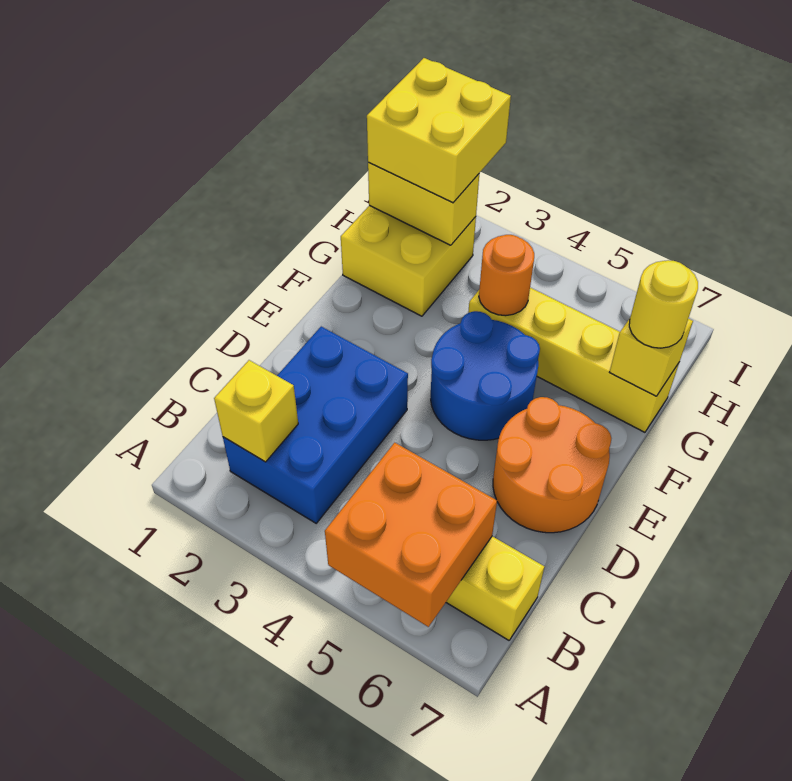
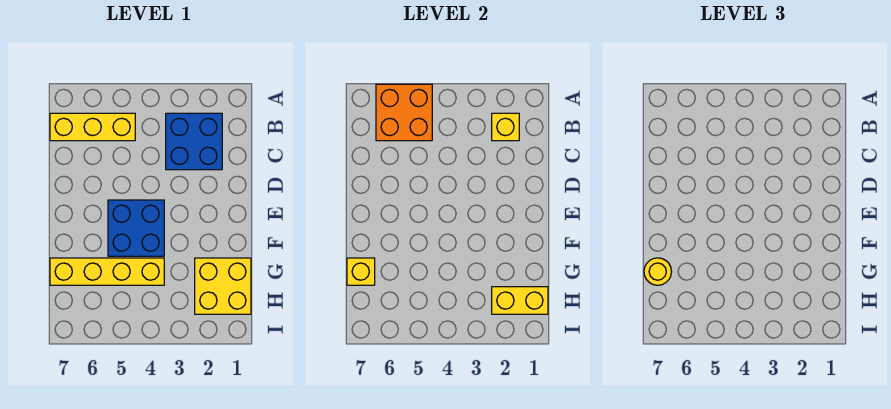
blue brick B2:D3 level 1 -> blue brick B2:C3 level 1
orange round brick D6:E7 level 1 -> none
blue round brick E4:F5 level 1 -> blue brick E4:F5 level 1
orange round brick G4 level 2 -> none
yellow brick H1:I2 level 3 -> none

